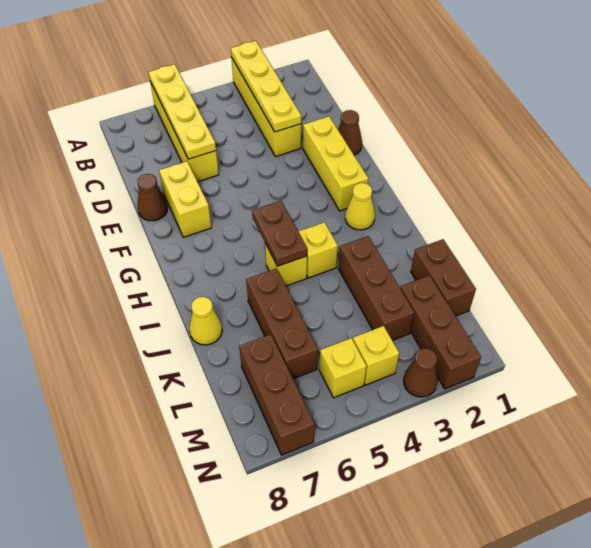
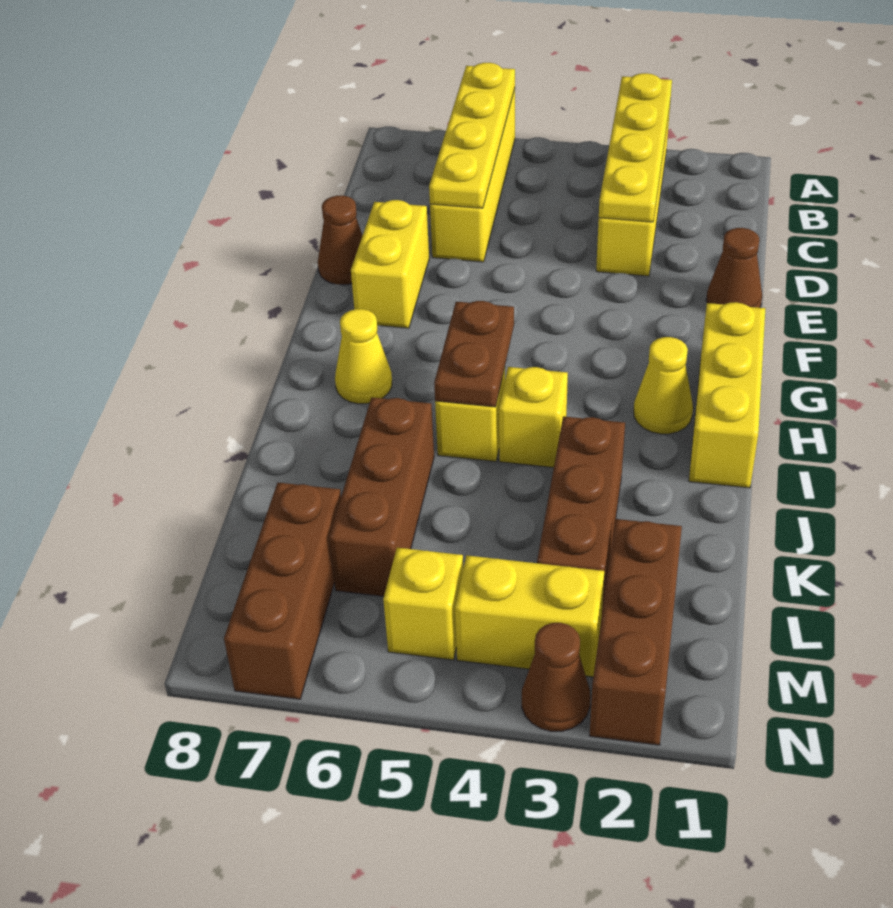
yellow brick E2:G2 level 1 -> yellow brick G1:I1 level 1
yellow cone J8 level 1 -> yellow cone H7 level 1
brown brick K1:L1 level 1 -> none
yellow brick M4 level 1 -> yellow brick M3:M4 level 1

